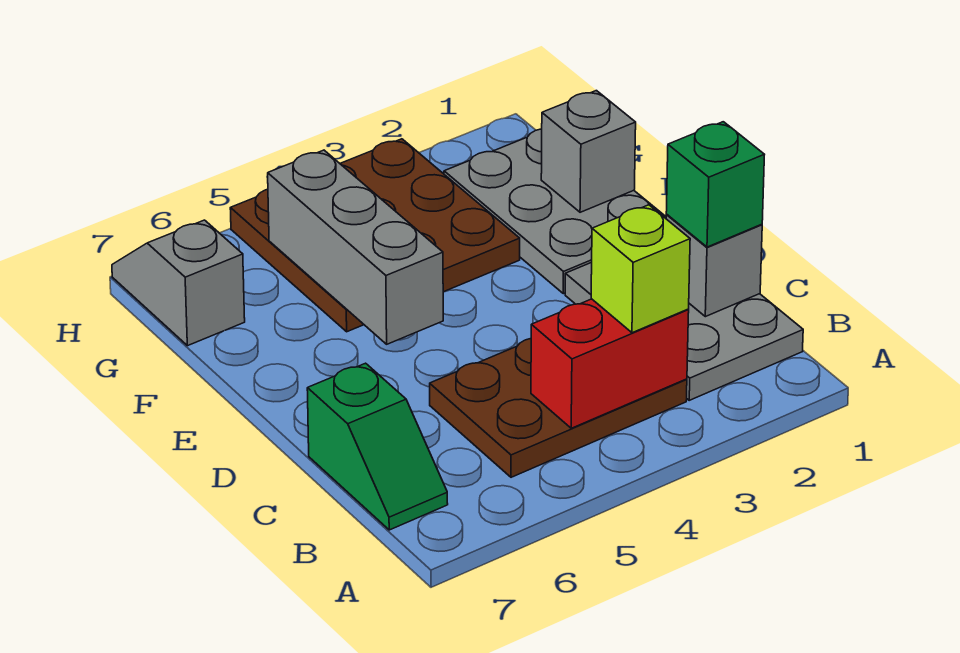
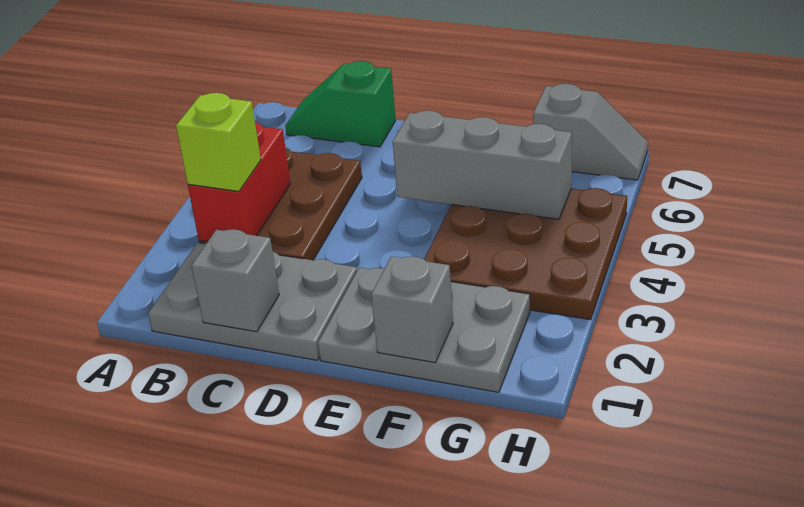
green brick C1 level 3 -> none

